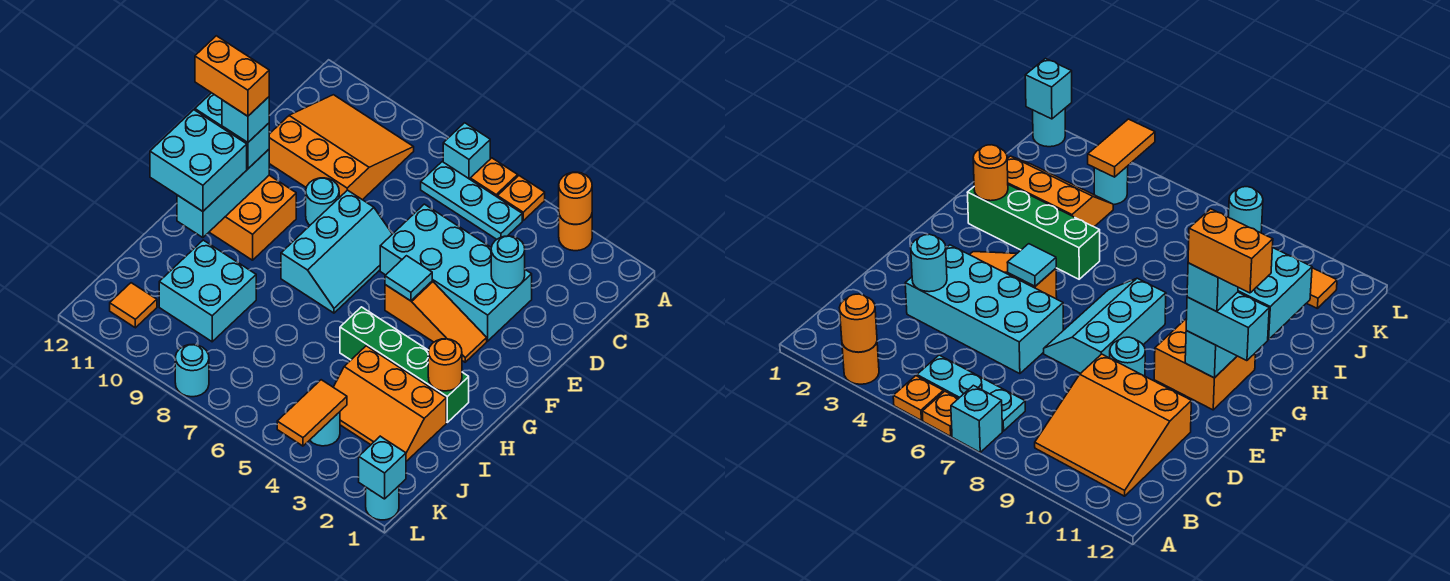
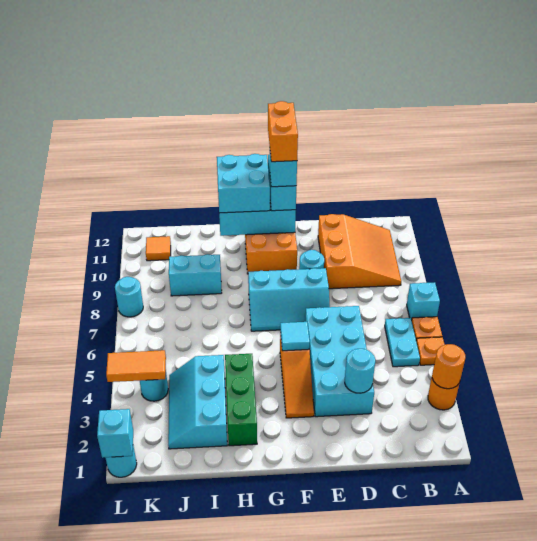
cyan plate B5:B7 level 1 -> cyan plate B5:B6 level 1
green brick H2:H5 level 1 -> green brick H2:H4 level 1
orange round brick H2 level 2 -> none
orange slope I2:J4 level 1 top I -> cyan slope I2:J4 level 1 top I
cyan brick I9:J10 level 1 -> cyan brick I9:J9 level 1

